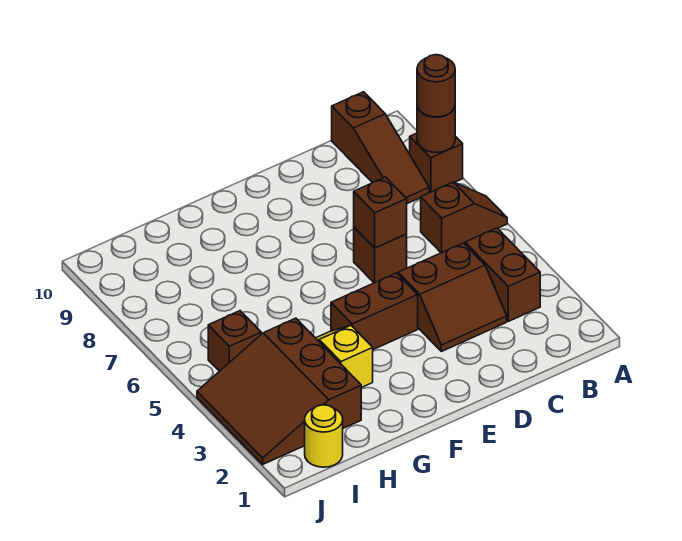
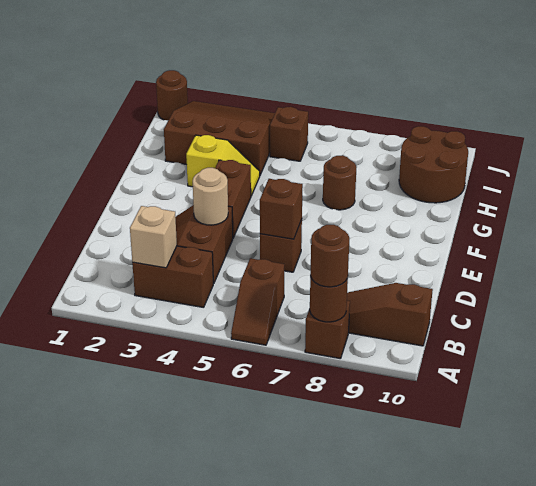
none -> tan brick B3 level 2
none -> tan round brick D4 level 2
none -> brown round brick G7 level 1
none -> brown round brick H9:I10 level 1
yellow round brick I1 level 1 -> none
none -> brown round brick J1 level 1

